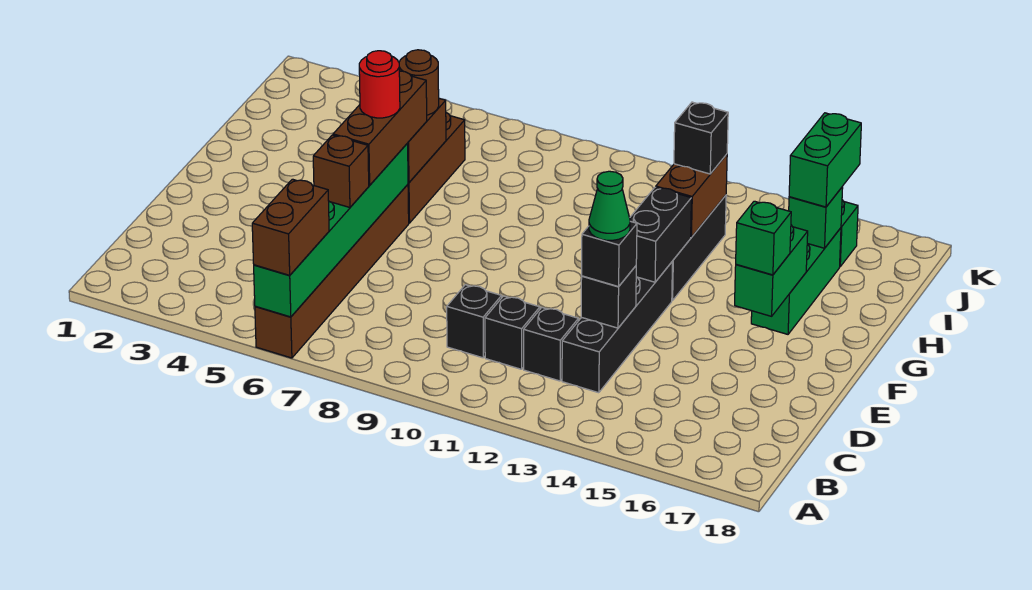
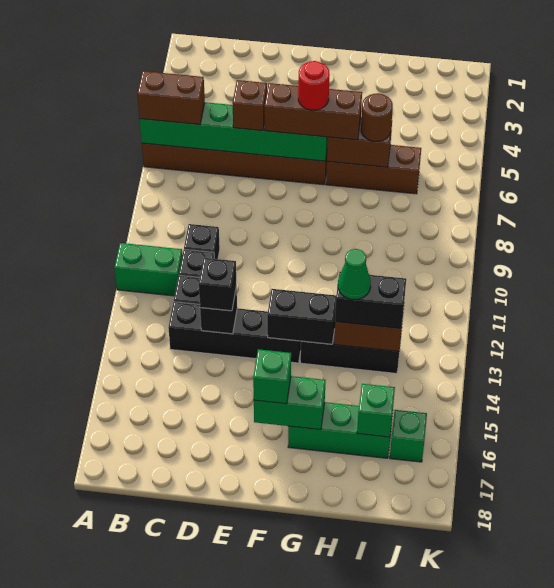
green cone D13 level 4 -> green cone H13 level 4
black brick I13 level 3 -> black brick H13:I13 level 3
green brick I16:J16 level 3 -> green brick A11:B11 level 1

